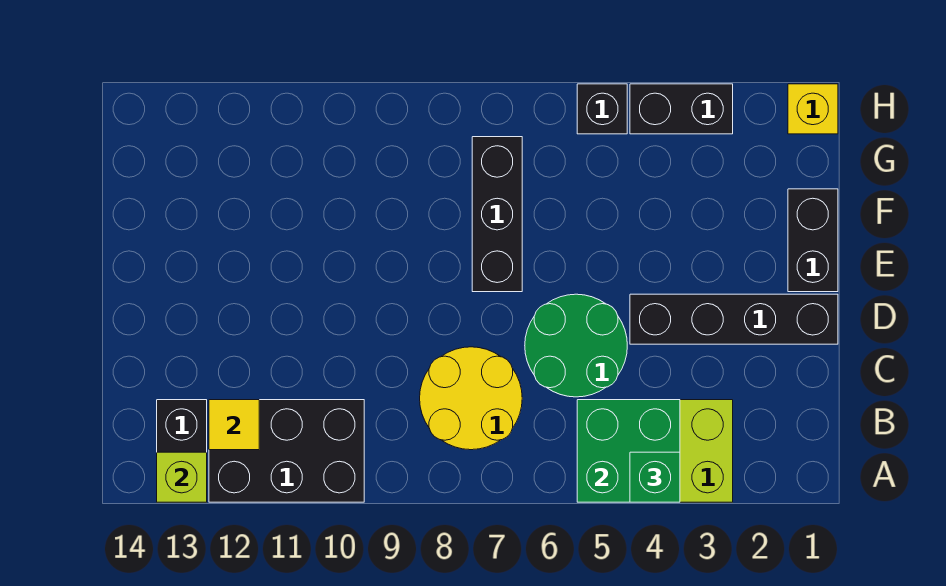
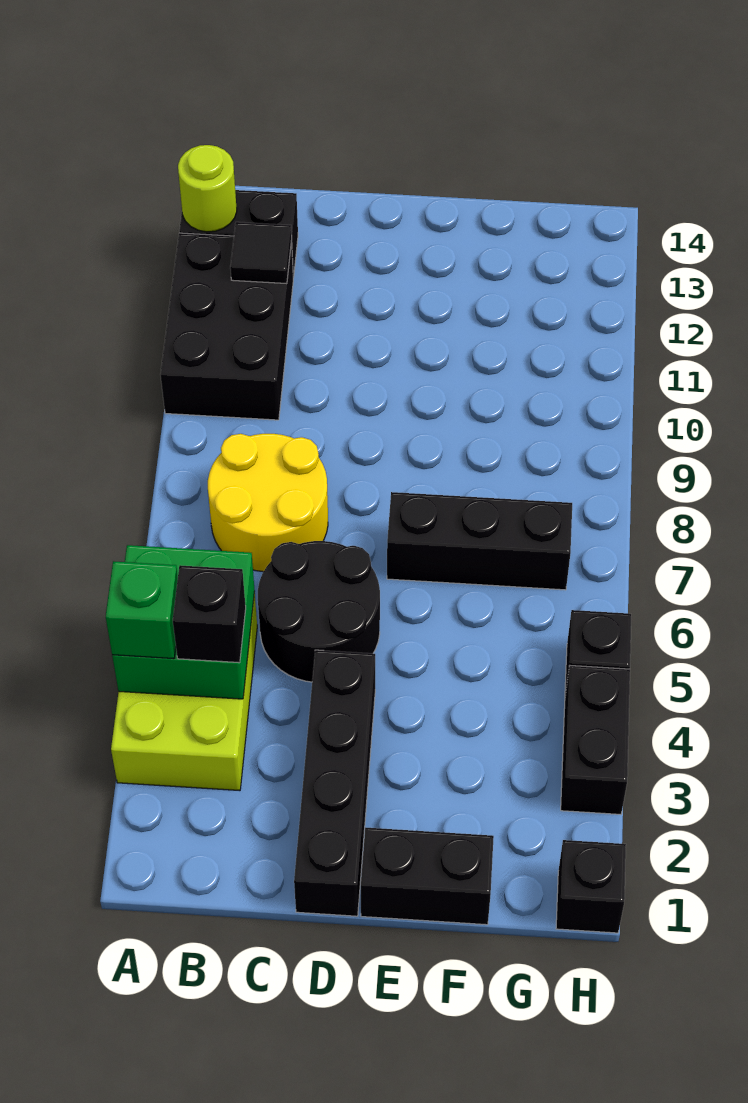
lime brick A13 level 2 -> lime round brick A13 level 2
none -> black brick B4 level 3
yellow tile B12 level 2 -> black tile B12 level 2
green round brick C5:D6 level 1 -> black round brick C5:D6 level 1
yellow brick H1 level 1 -> black brick H1 level 1

